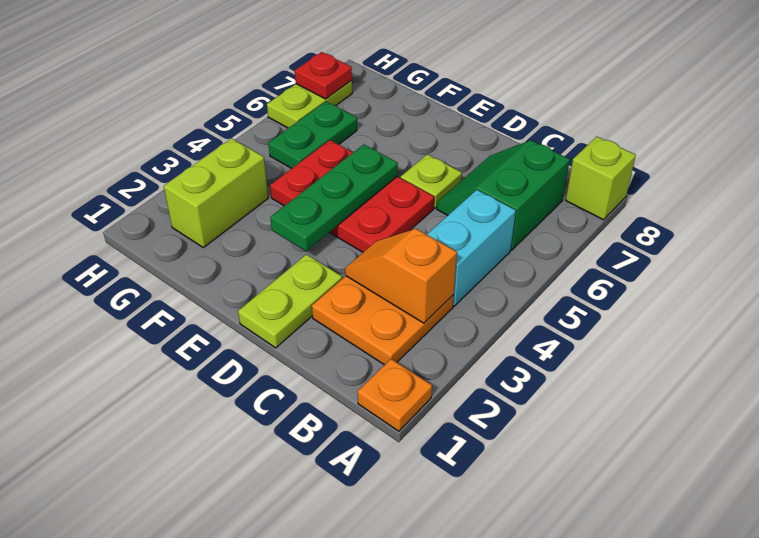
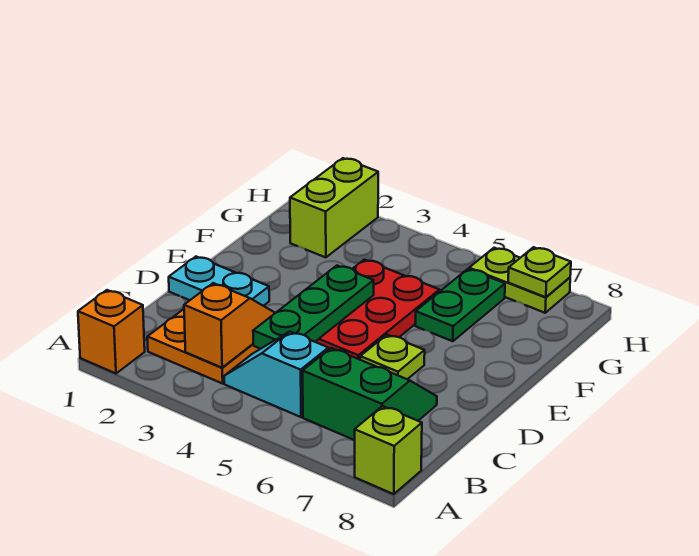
orange plate A1 level 1 -> orange brick A1 level 1
cyan brick B4:B5 level 1 -> cyan slope B4:B5 level 1 top 5
lime plate D1:D2 level 1 -> cyan plate D1:D2 level 1
green plate E3:E5 level 2 -> green plate C4:E4 level 2
lime brick G2:G3 level 1 -> lime brick G2:H2 level 1
green plate G5:G6 level 1 -> green plate F6:G6 level 1
red plate H7 level 2 -> lime plate H7 level 2

